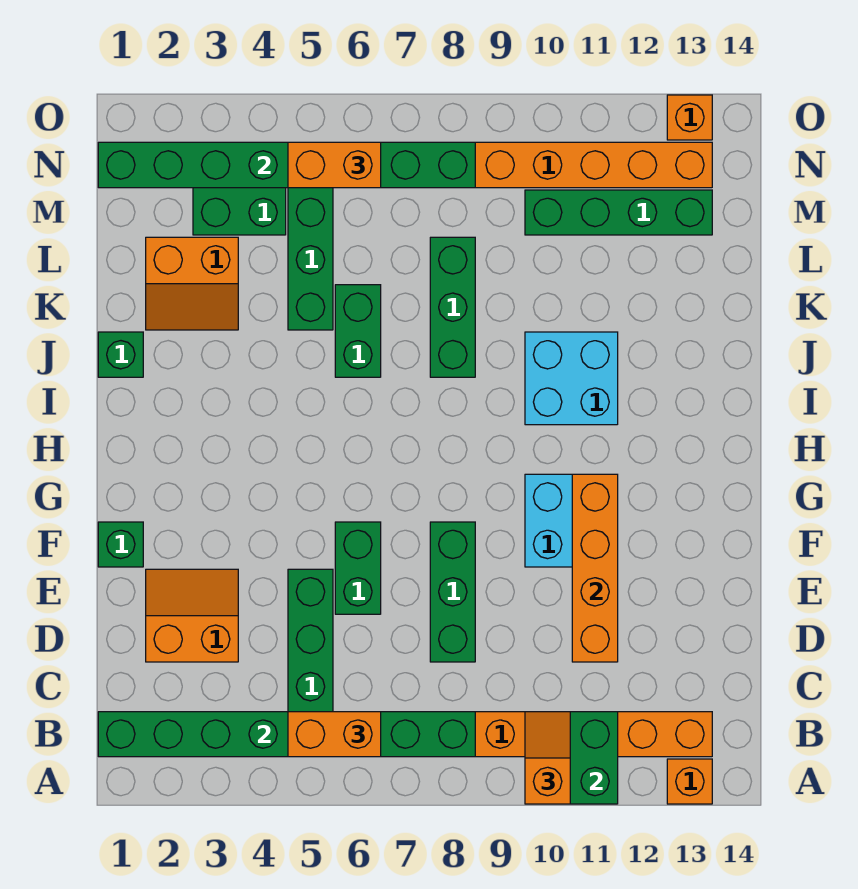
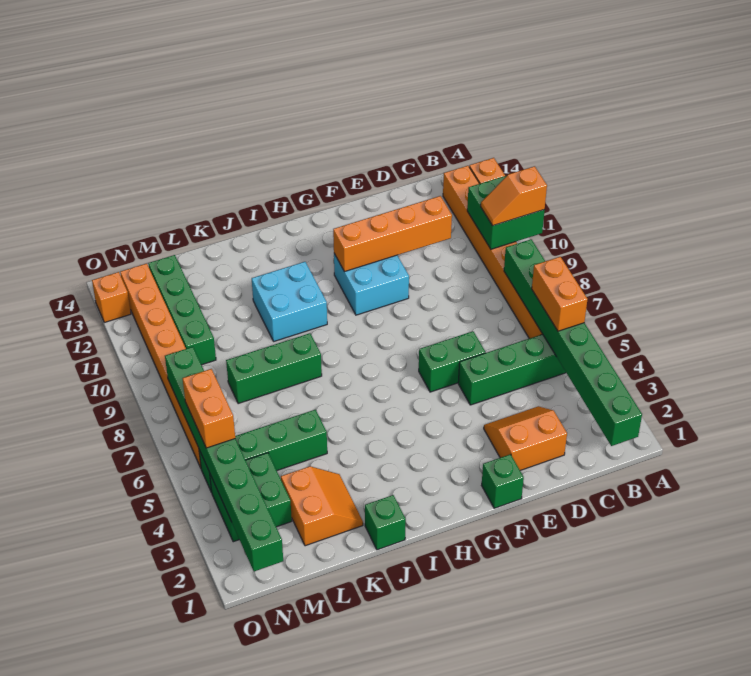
orange slope D2:E3 level 1 top D -> orange slope D2:E3 level 1 top 2
green brick D8:F8 level 1 -> none
green brick J6:K6 level 1 -> none

